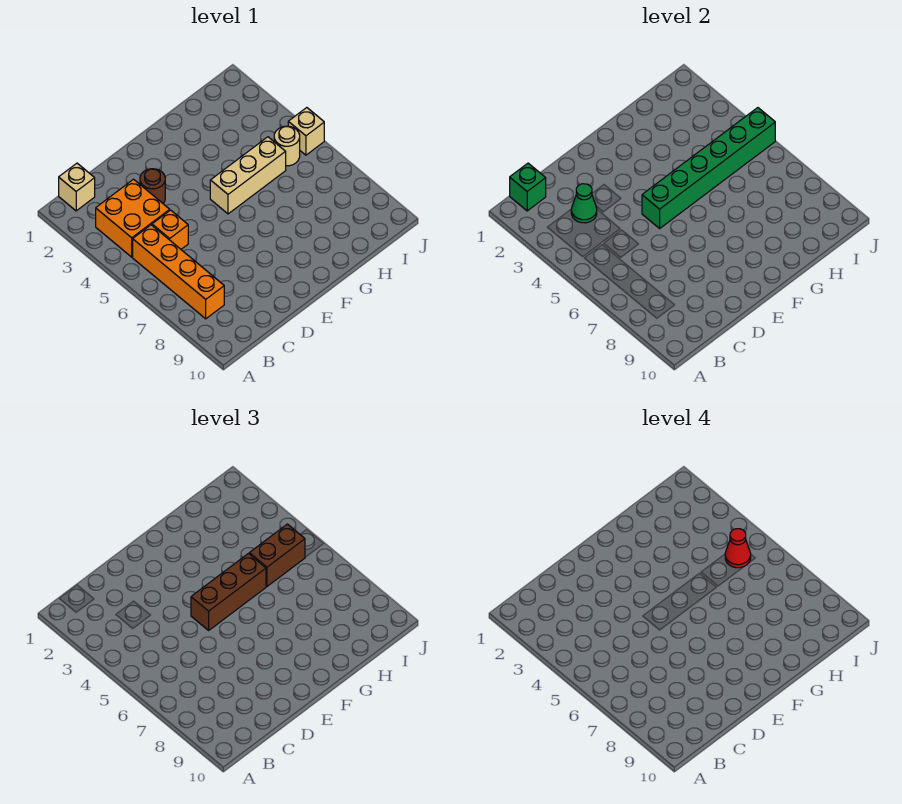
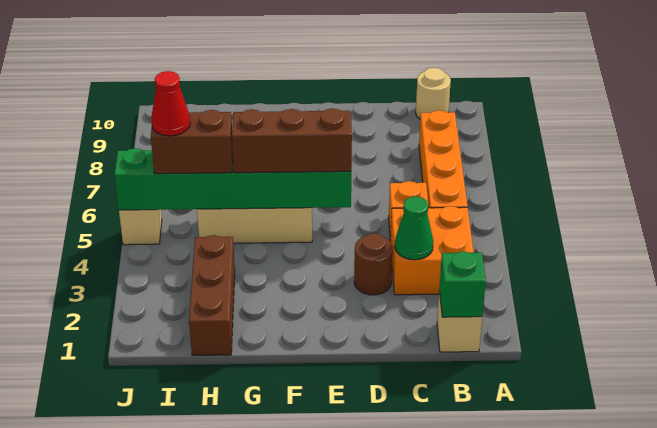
none -> brown brick H1:H3 level 1
tan round brick I5 level 1 -> tan round brick B10 level 1

